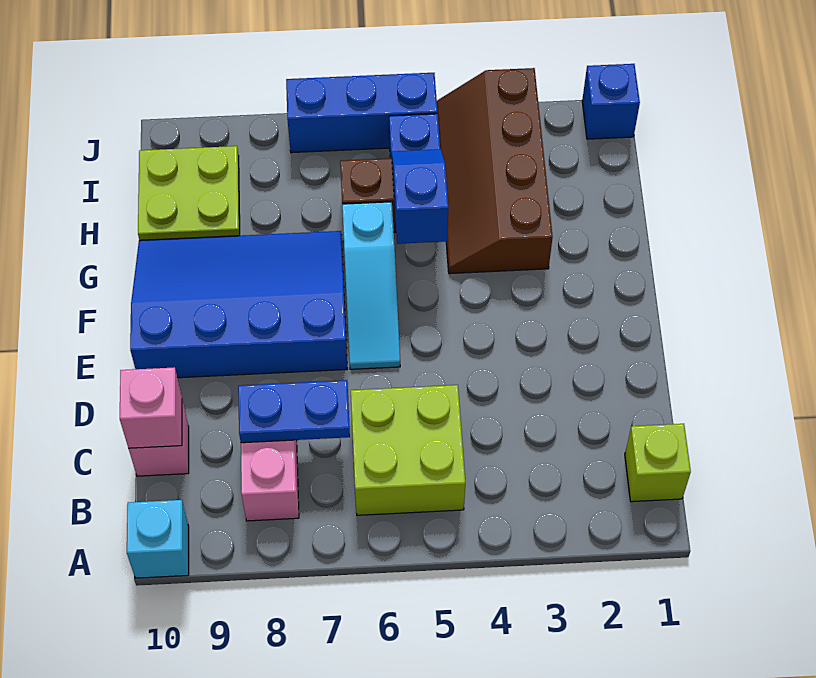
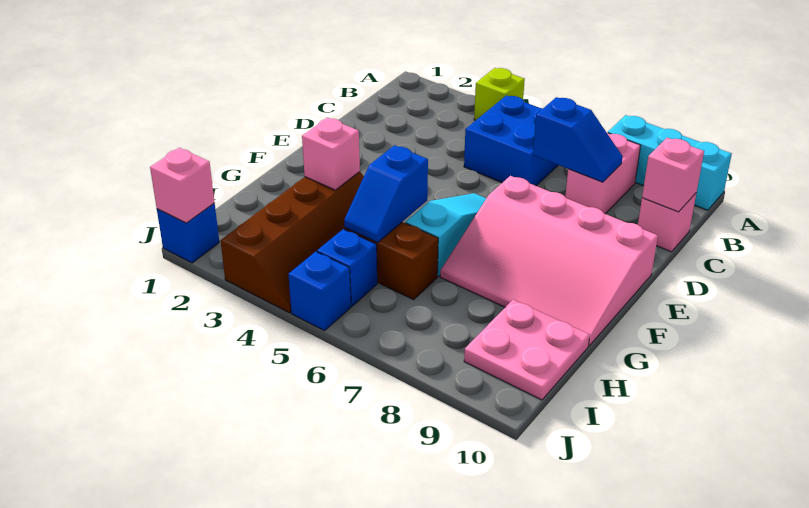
cyan brick A10 level 1 -> cyan brick A8:A10 level 1
lime brick B1 level 1 -> lime brick A4 level 1
lime brick B5:C6 level 1 -> blue brick B5:C6 level 1
blue plate C7:C8 level 2 -> blue slope C7:C8 level 2 top 7
blue slope E7:G10 level 1 top E -> pink slope E7:G10 level 1 top E
none -> pink brick G3 level 2
lime plate H9:I10 level 1 -> pink plate H9:I10 level 1
none -> pink brick J1 level 2
blue brick J5:J7 level 1 -> blue brick J5 level 1

